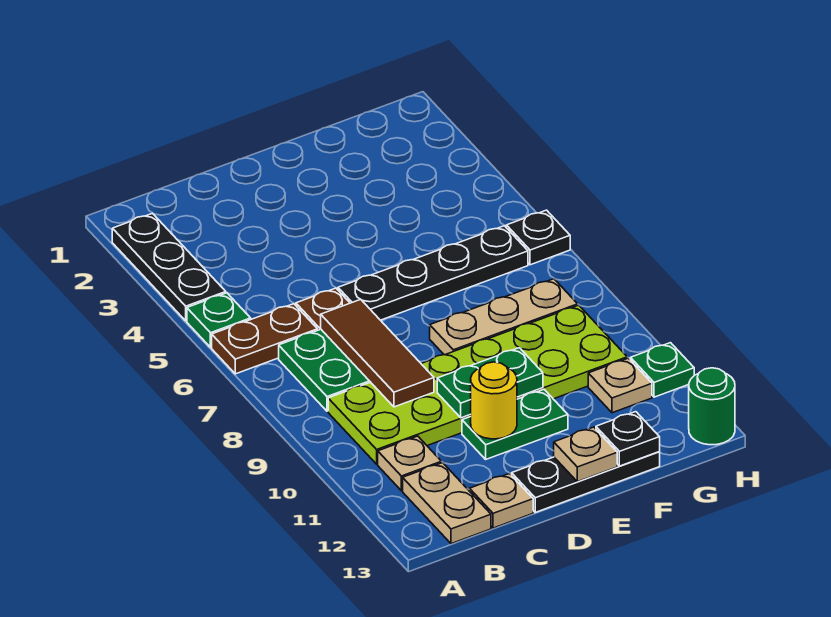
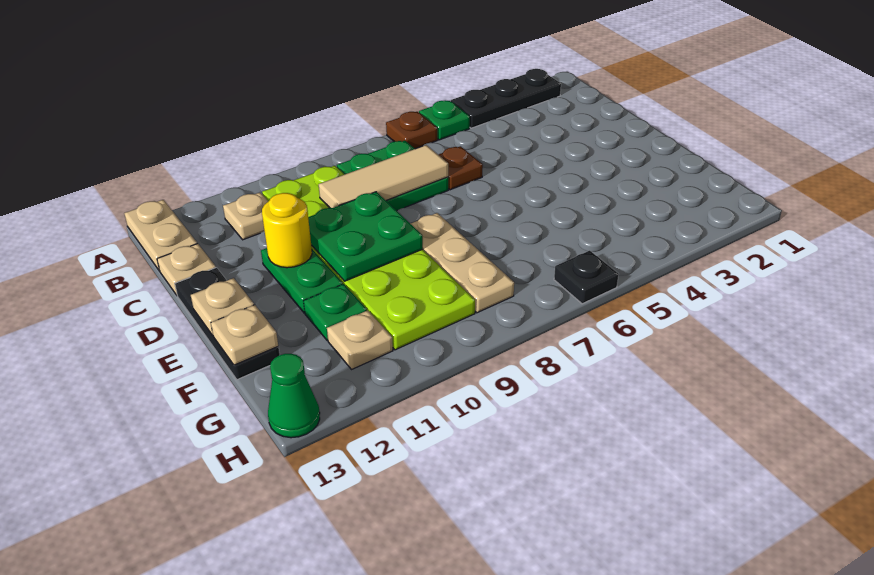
brown plate A6:B6 level 1 -> brown plate A6 level 1
tan plate B12:B13 level 1 -> tan plate A13:B13 level 1
brown tile C7:C9 level 2 -> tan tile C7:C9 level 2
black plate D6:G6 level 1 -> none
green plate D10:E10 level 2 -> green plate D9:E10 level 2
black plate F13 level 2 -> tan plate F13 level 2
green plate H11 level 1 -> green plate F11 level 1
green round brick H13 level 1 -> green cone H13 level 1

